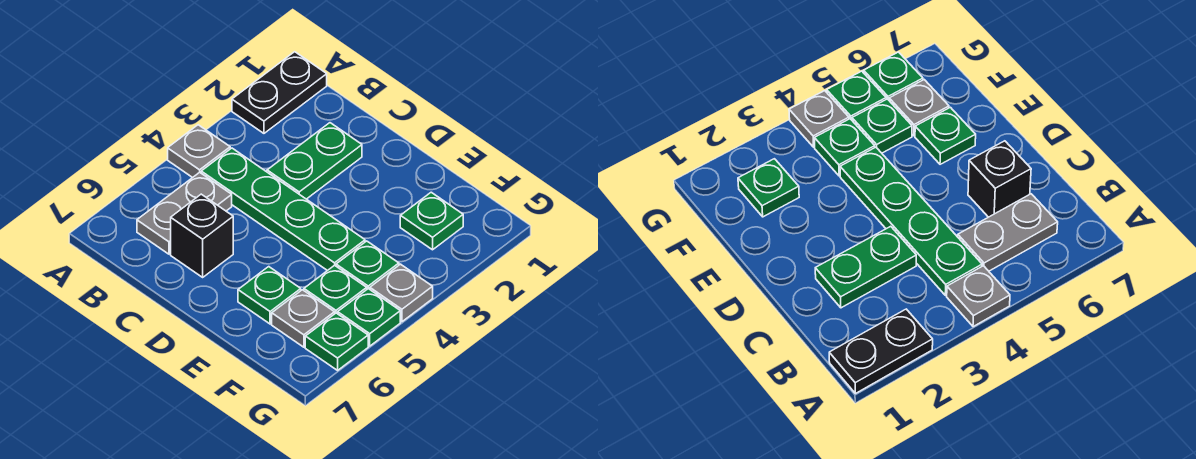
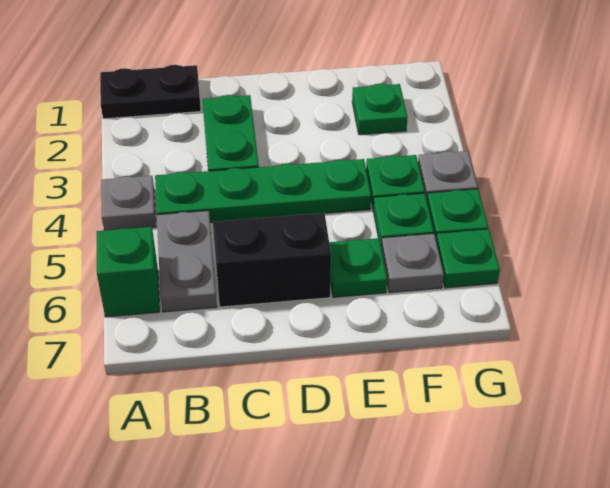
black plate A1:A2 level 1 -> black plate A1:B1 level 1
none -> green brick A6 level 1
black brick C6 level 1 -> black brick C6:D6 level 1

